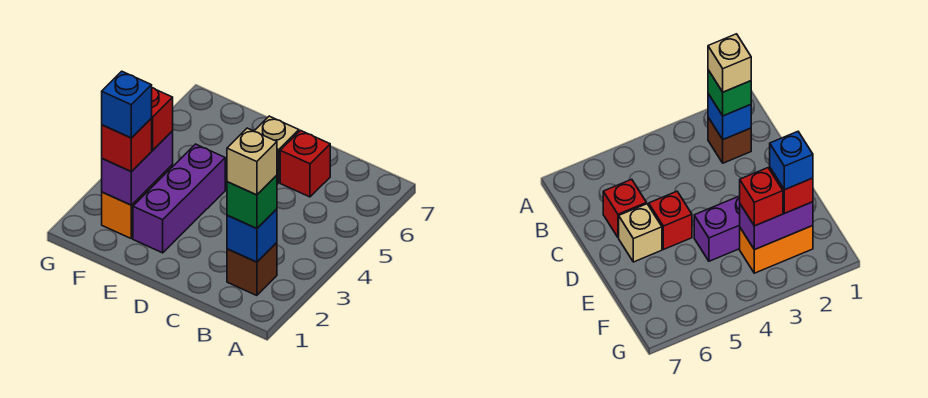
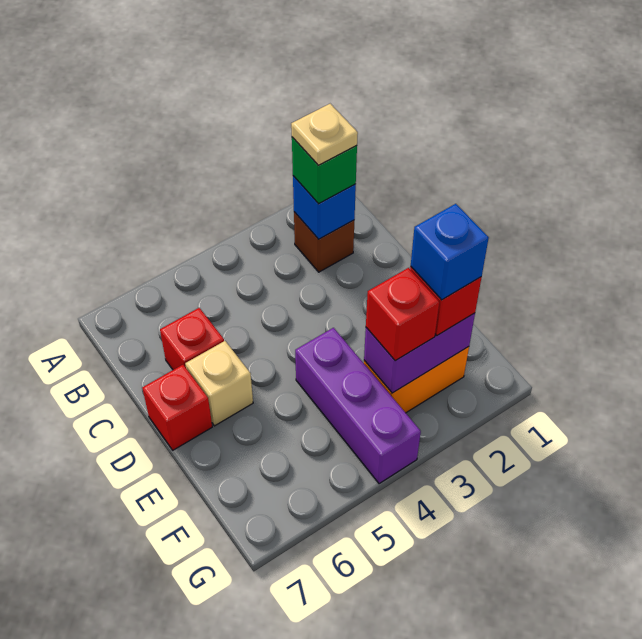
tan brick B2 level 4 -> tan plate B2 level 4
red brick D5 level 1 -> red brick D7 level 1
purple brick E2:E4 level 1 -> purple brick E4:G4 level 1

